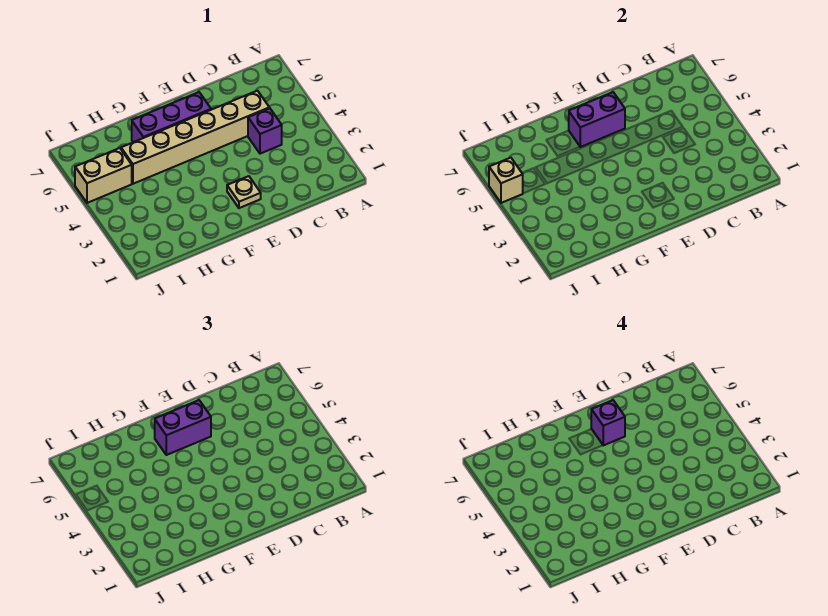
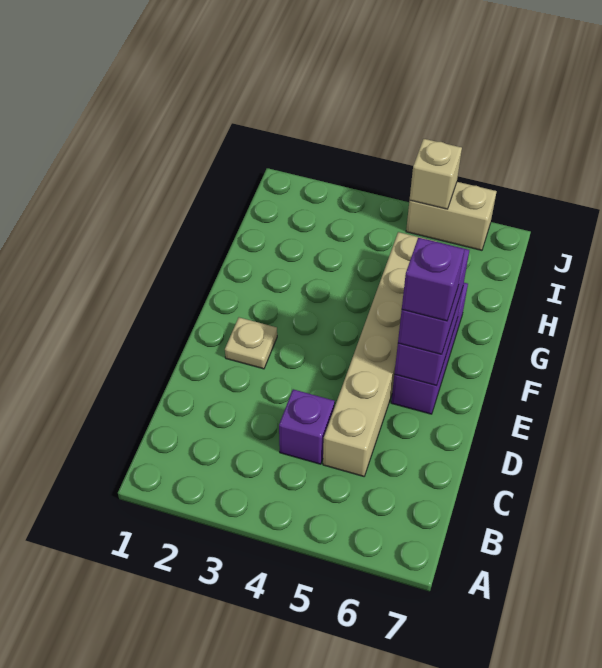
tan brick I5:J5 level 1 -> tan brick J5:J6 level 1

